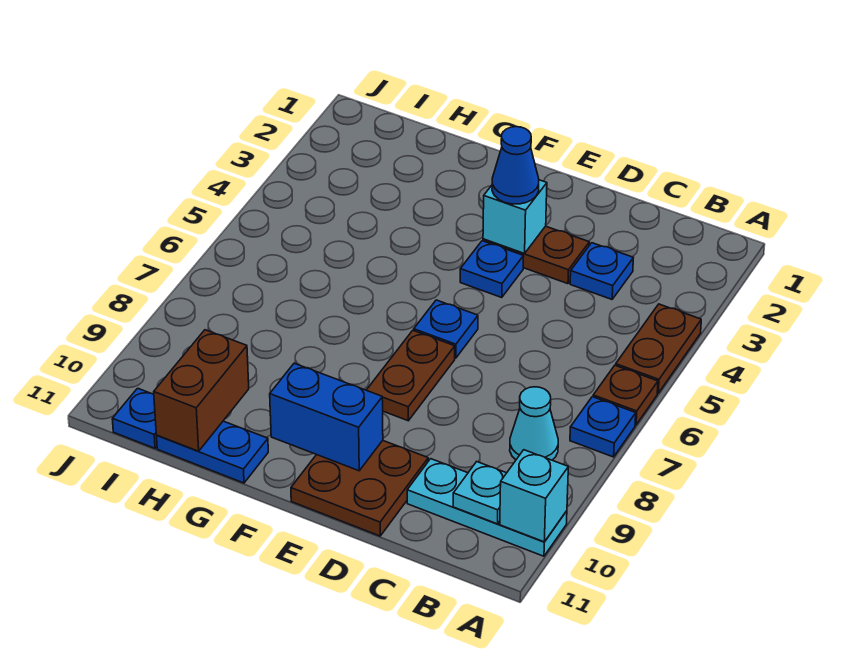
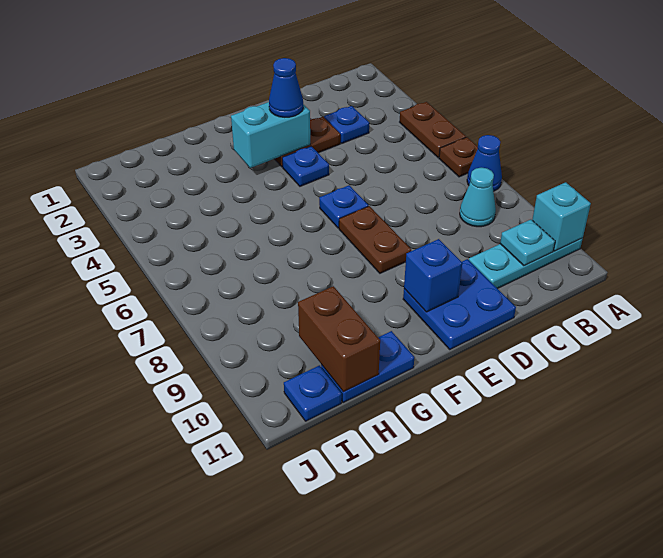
blue plate A7 level 1 -> blue cone A7 level 1
brown plate D10:E11 level 1 -> blue plate D10:E11 level 1
cyan brick E3 level 2 -> cyan brick E3:F3 level 2
blue brick E10:F10 level 2 -> blue brick E10 level 2

